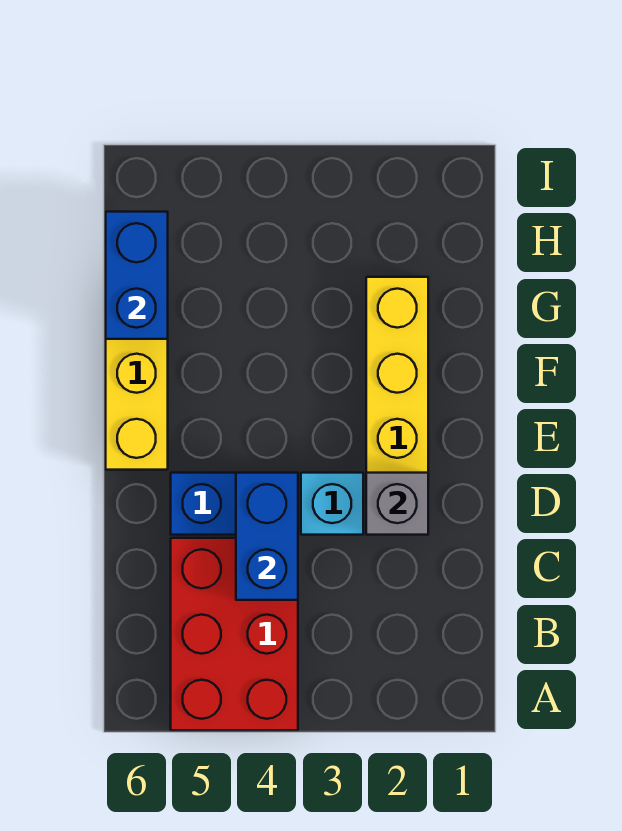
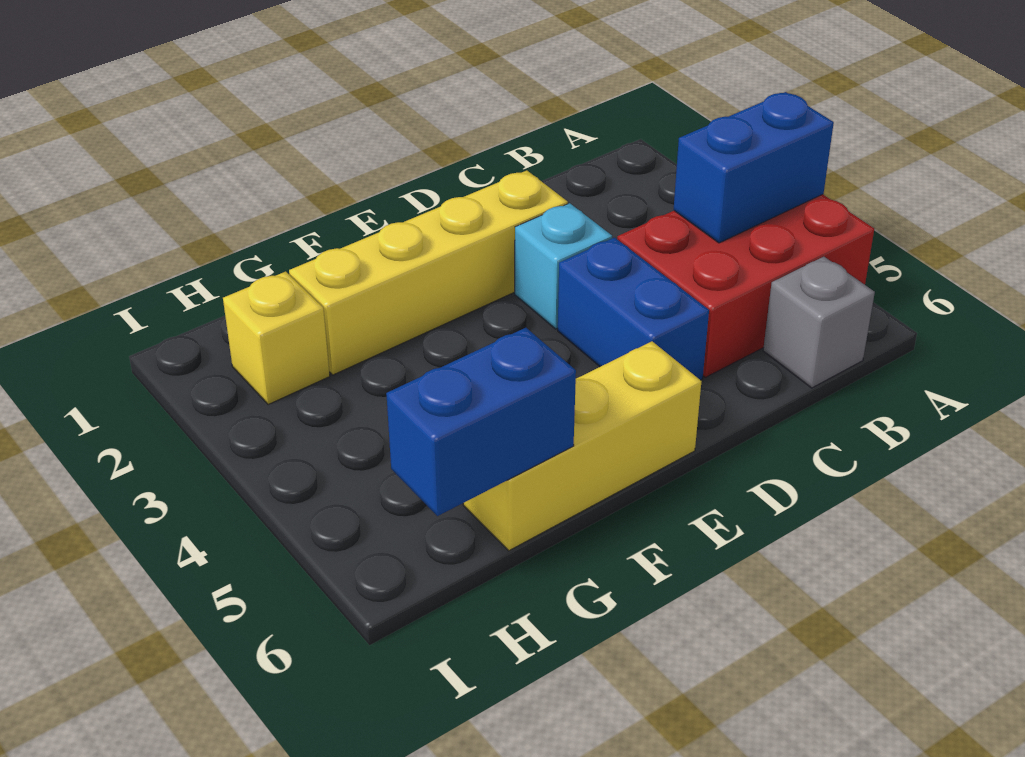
blue brick C4:D4 level 2 -> blue brick A4:B4 level 2
grey brick D2 level 2 -> grey brick B6 level 1
none -> yellow brick H2 level 1

